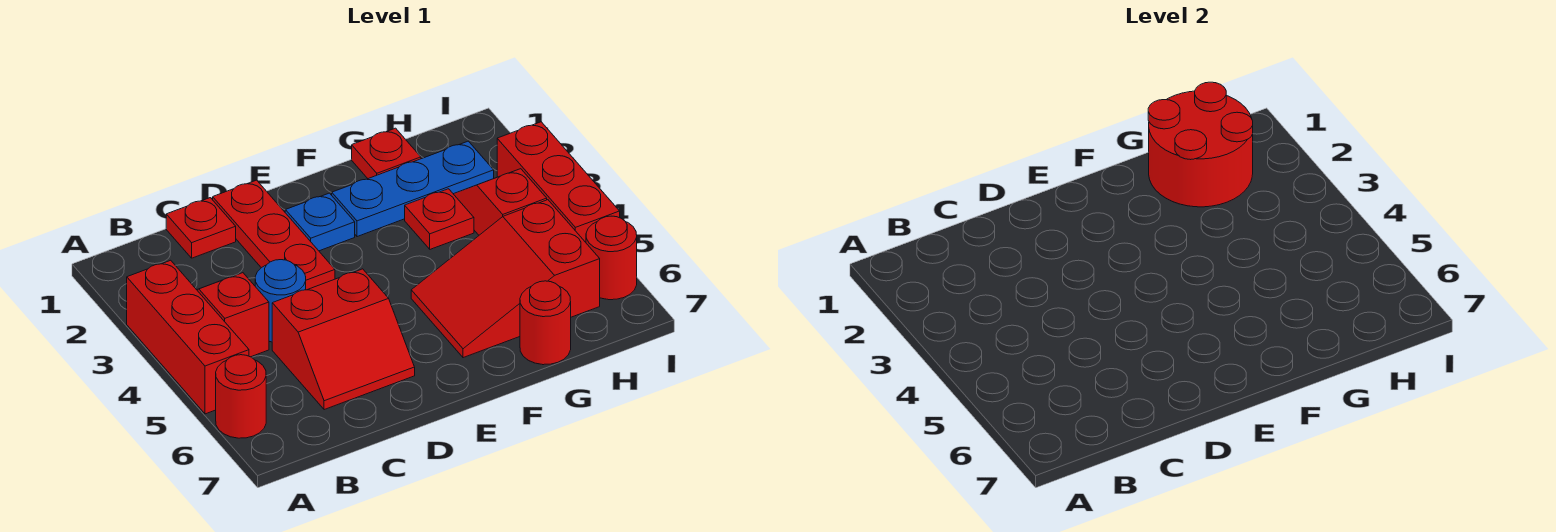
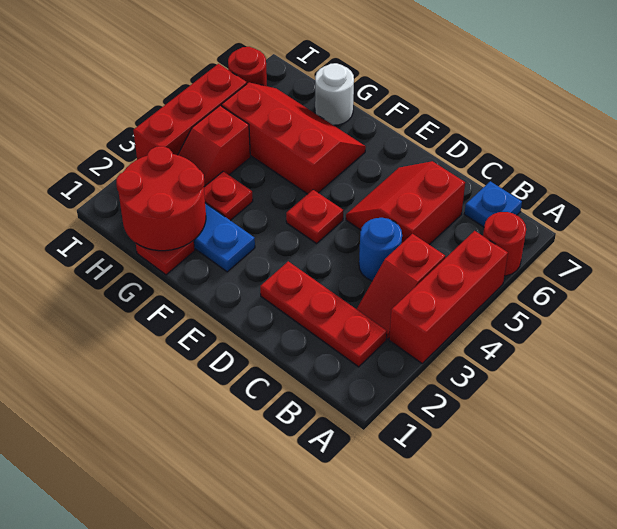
red plate C1 level 1 -> red plate E4 level 1
red slope C5:D6 level 1 top 5 -> red slope C5:D6 level 1 top C
red plate D1:D3 level 1 -> red plate B2:D2 level 1
blue plate E2 level 1 -> blue plate B7 level 1
red slope F5:H6 level 1 top H -> red slope F5:H6 level 1 top 5
red round brick G7 level 1 -> white round brick G7 level 1

